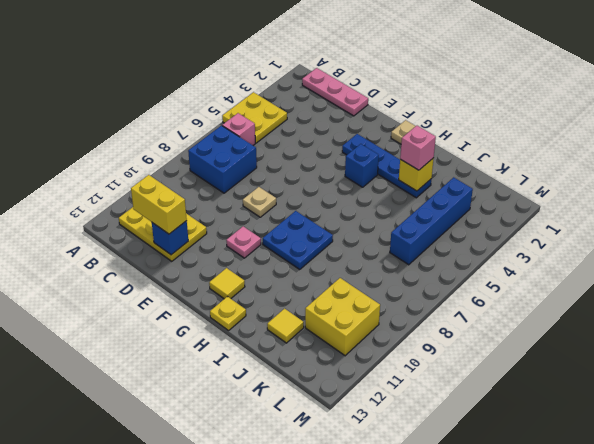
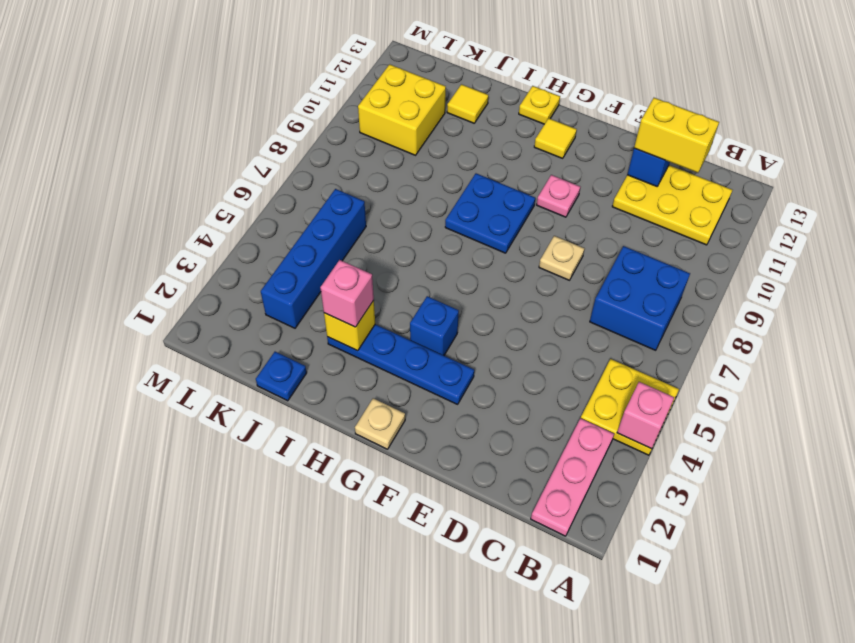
pink plate B1:D1 level 1 -> pink plate B1:B3 level 1
pink brick B6 level 1 -> pink brick A4 level 2
none -> blue plate J1 level 1

